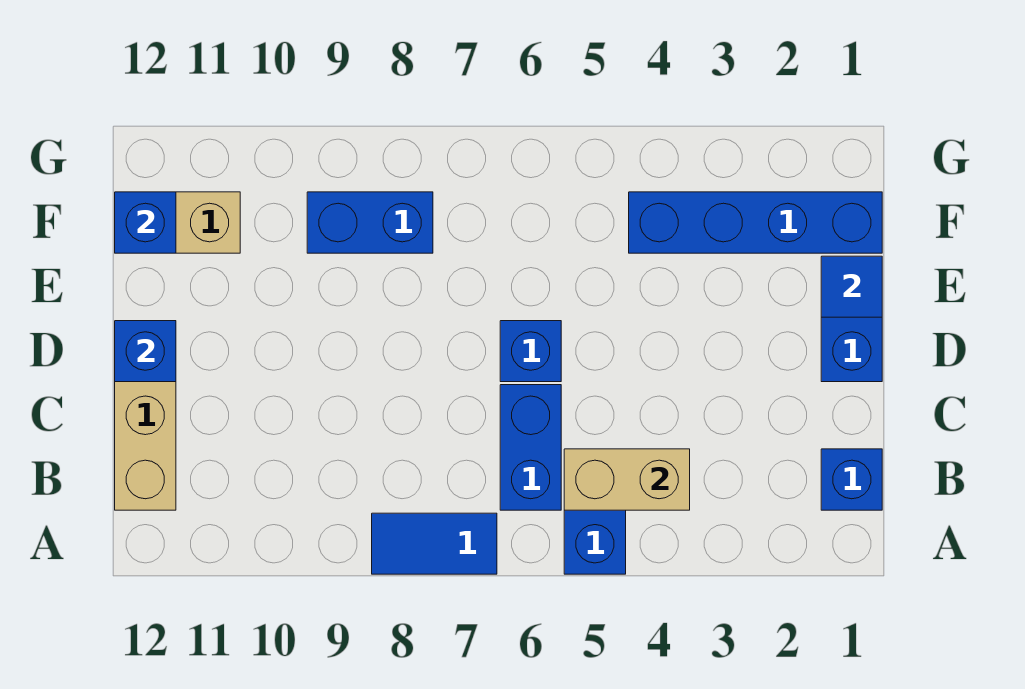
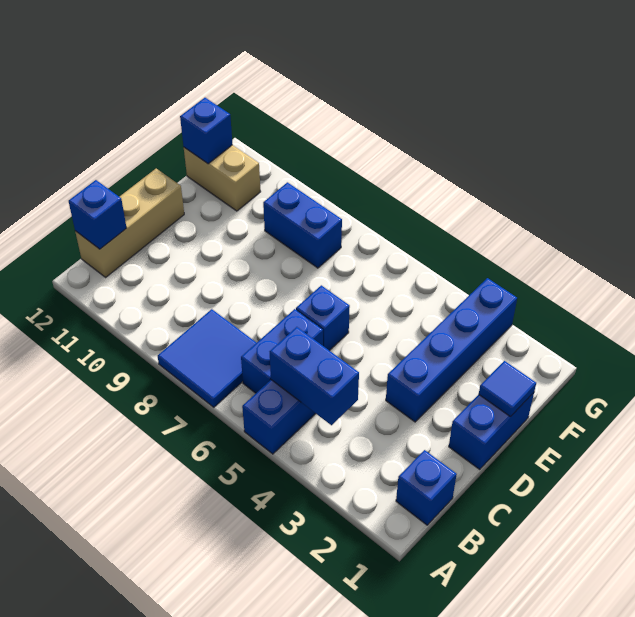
blue tile A7:A8 level 1 -> blue tile A7:B8 level 1
tan brick B4:B5 level 2 -> blue brick B4:B5 level 2
blue brick D12 level 2 -> blue brick B12 level 2
blue brick F1:F4 level 1 -> blue brick D3:G3 level 1

